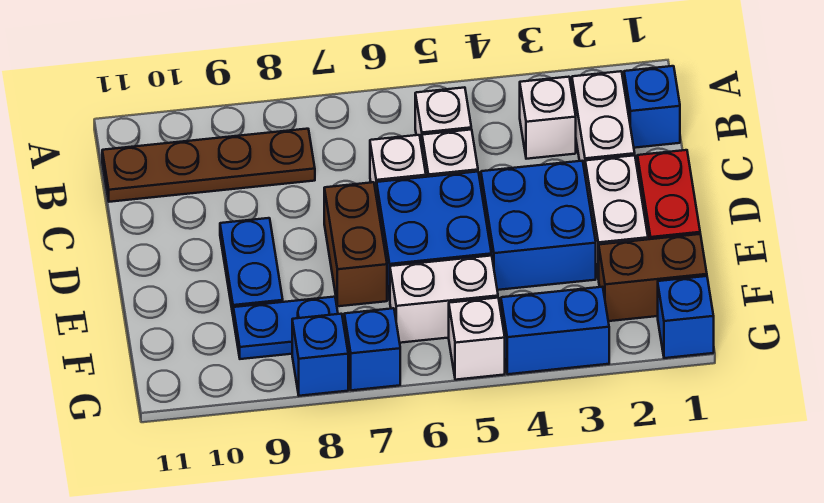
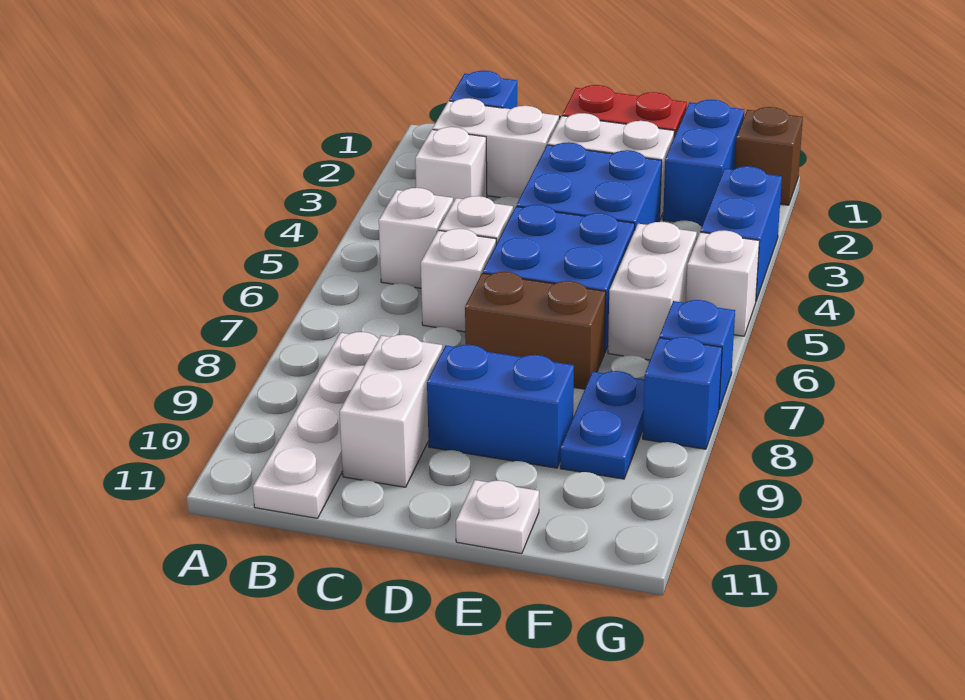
brown plate B8:B11 level 1 -> white plate B8:B11 level 1
none -> white brick C9:C10 level 1
blue plate D9:E9 level 1 -> blue brick D9:E9 level 1
none -> white plate E11 level 1
brown brick F1:F2 level 1 -> blue brick F1:F2 level 1
blue brick G1 level 1 -> brown brick G1 level 1

